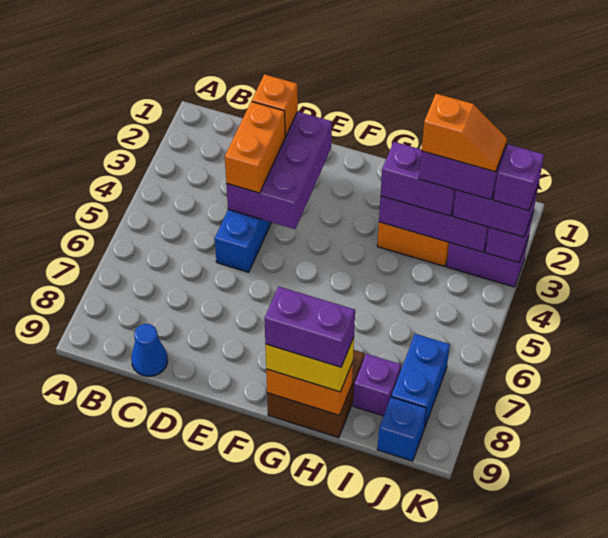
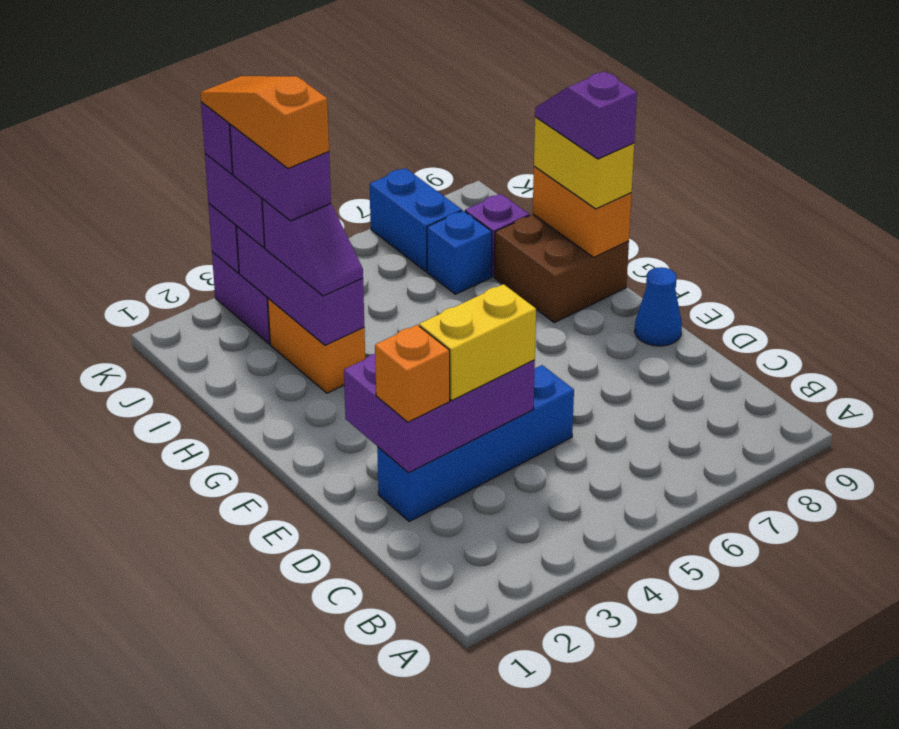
blue cone C9 level 1 -> blue cone E9 level 1
orange brick D3:D4 level 3 -> yellow brick D3:D4 level 3
purple brick G9:H9 level 4 -> purple slope G9:H9 level 4 top G
purple brick H3:I3 level 3 -> purple slope H3:I3 level 3 top I
orange slope I3:J3 level 5 top I -> orange slope I3:K3 level 5 top I
blue brick J7:J8 level 1 -> blue brick J7:K7 level 1
blue brick J9 level 1 -> blue brick I7 level 1

